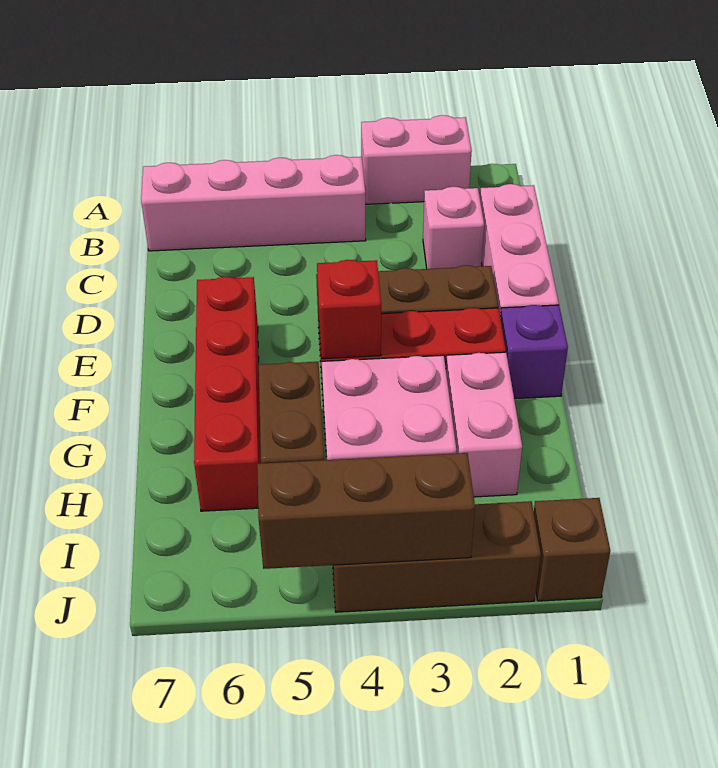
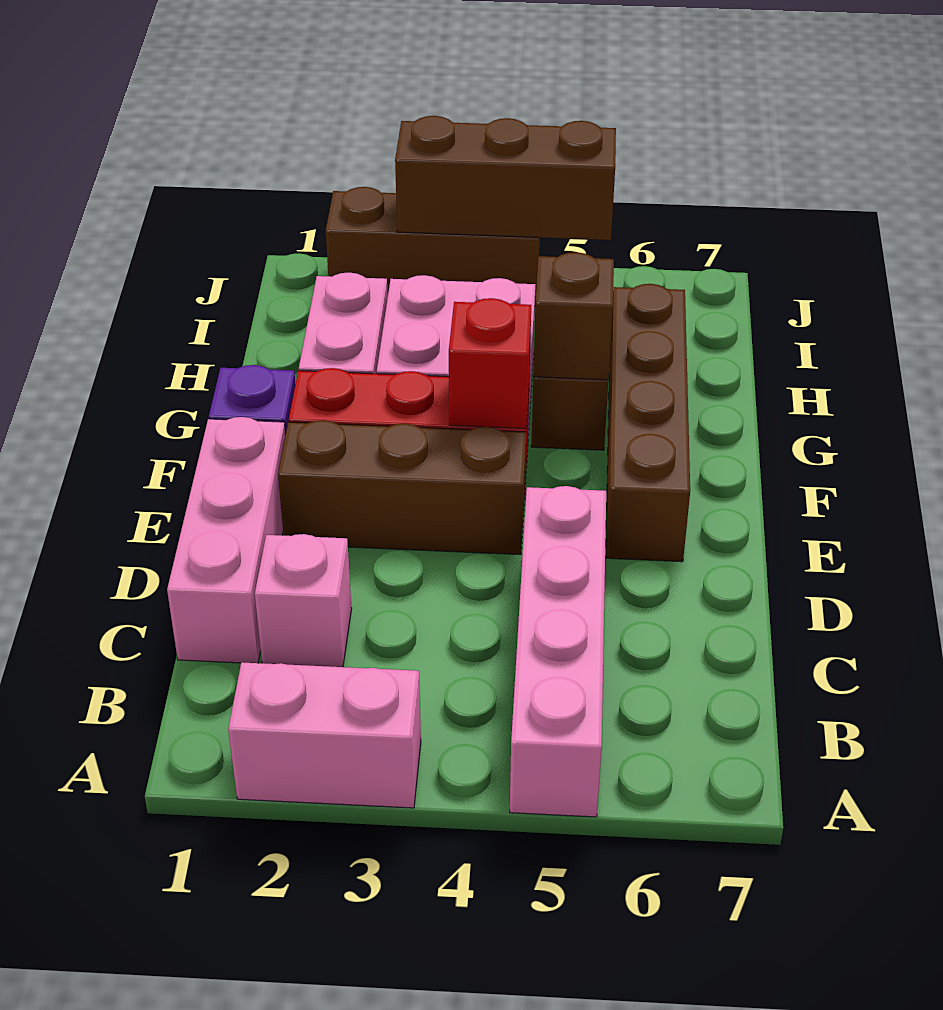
pink brick B4:B7 level 1 -> pink brick A5:D5 level 1
red brick E6:H6 level 1 -> brown brick E6:H6 level 1
brown brick J1 level 1 -> brown brick G5 level 2

